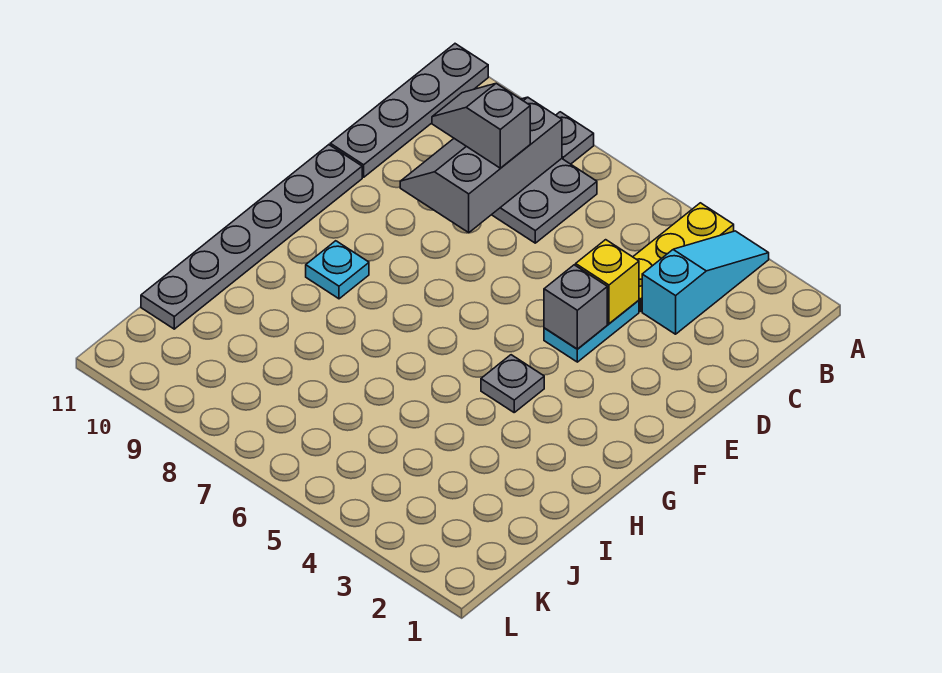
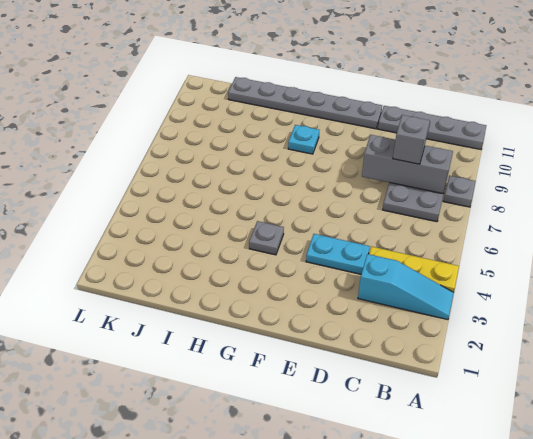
yellow brick D4 level 2 -> none
grey brick E4 level 2 -> none

